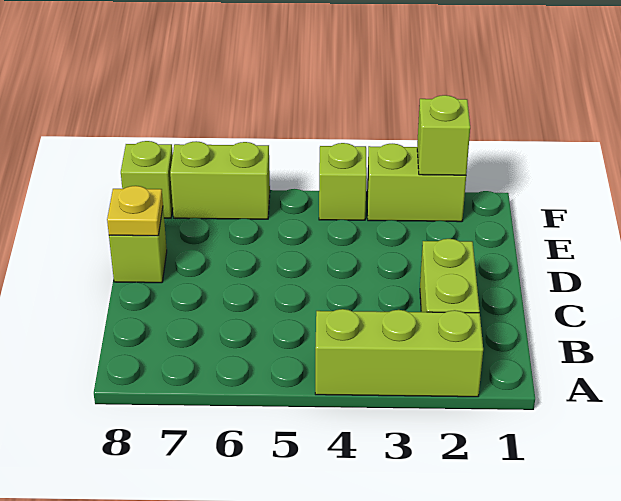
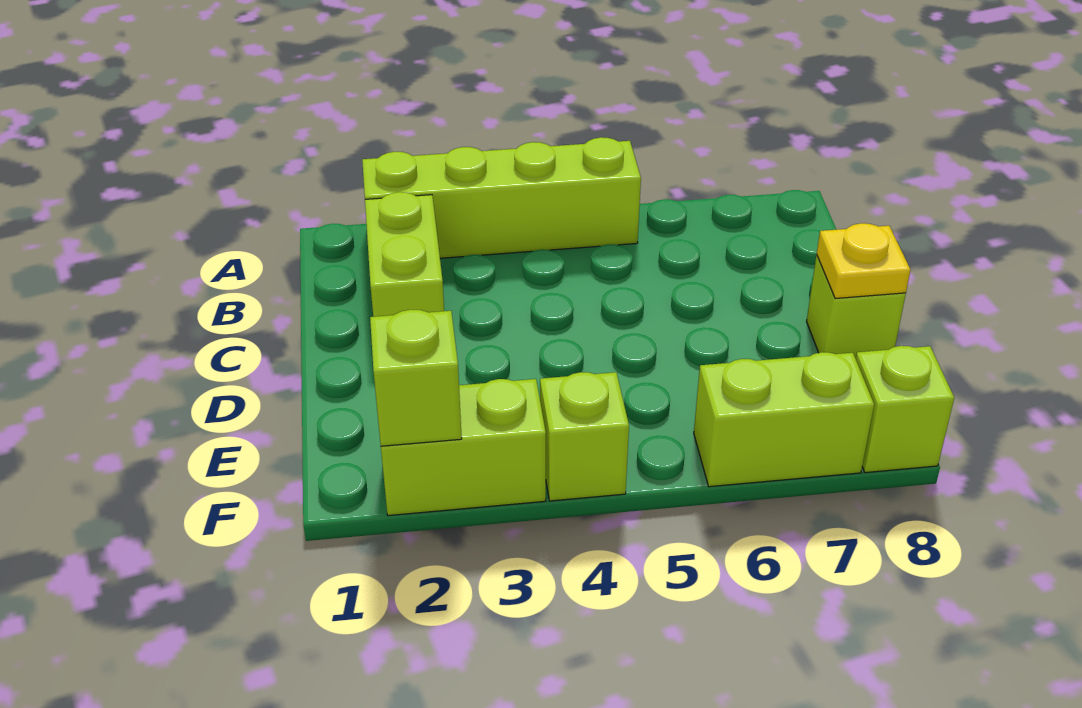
lime brick A2:A4 level 1 -> lime brick A2:A5 level 1

